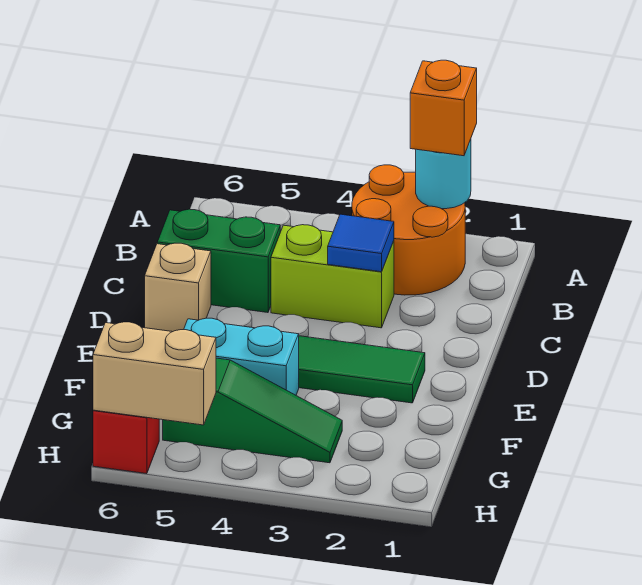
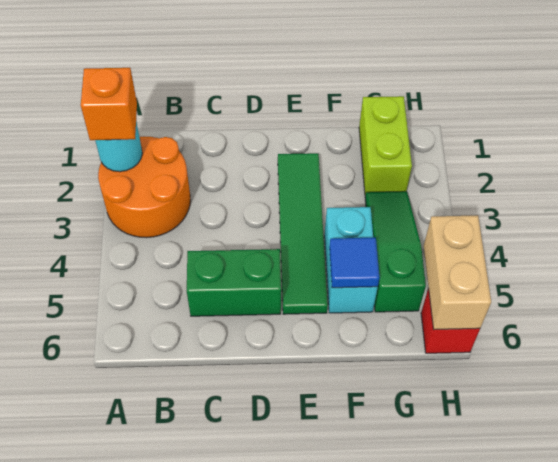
lime brick C3:C4 level 1 -> lime brick G1:G2 level 1
blue tile C3 level 2 -> blue tile F5 level 2
green brick C5:C6 level 1 -> green brick C5:D5 level 1
tan brick D6 level 1 -> none

